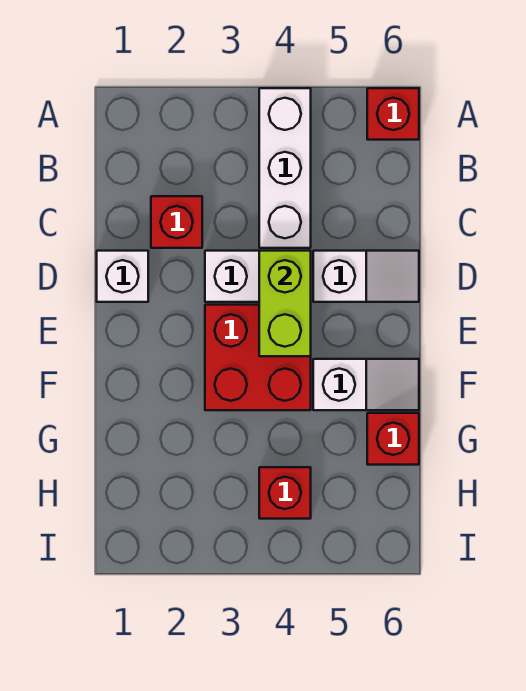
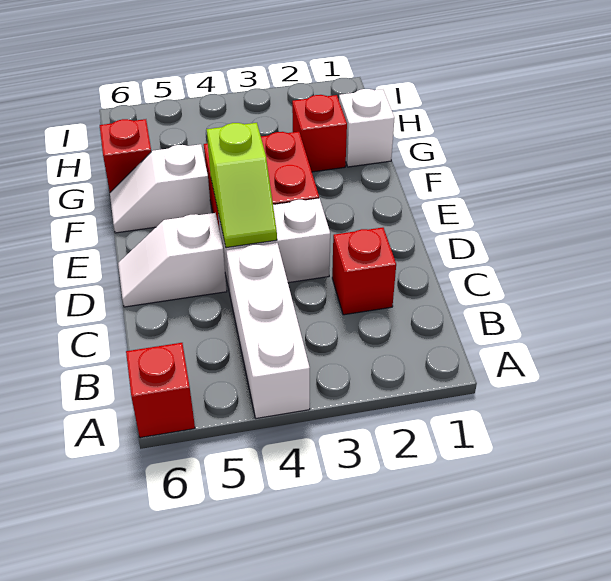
white brick D1 level 1 -> white brick G1 level 1
lime brick D4:E4 level 2 -> lime slope D4:E4 level 2 top E
red brick H4 level 1 -> red brick G2 level 1

